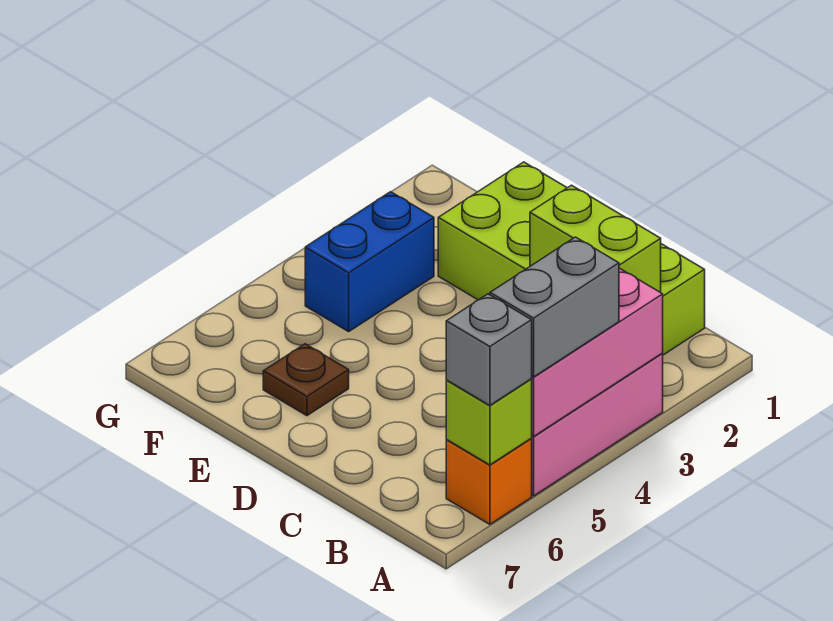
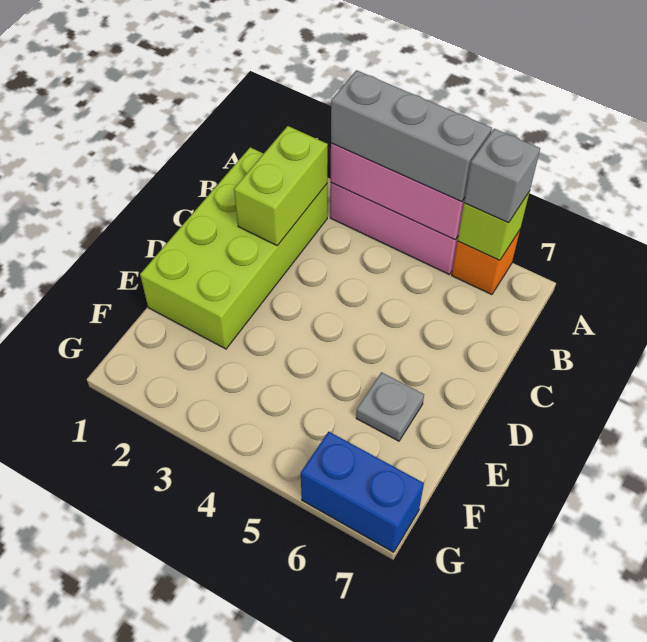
grey brick A4:A5 level 3 -> grey brick A3:A5 level 3
brown plate E6 level 1 -> grey plate E6 level 1
blue brick F3:F4 level 1 -> blue brick G6:G7 level 1

